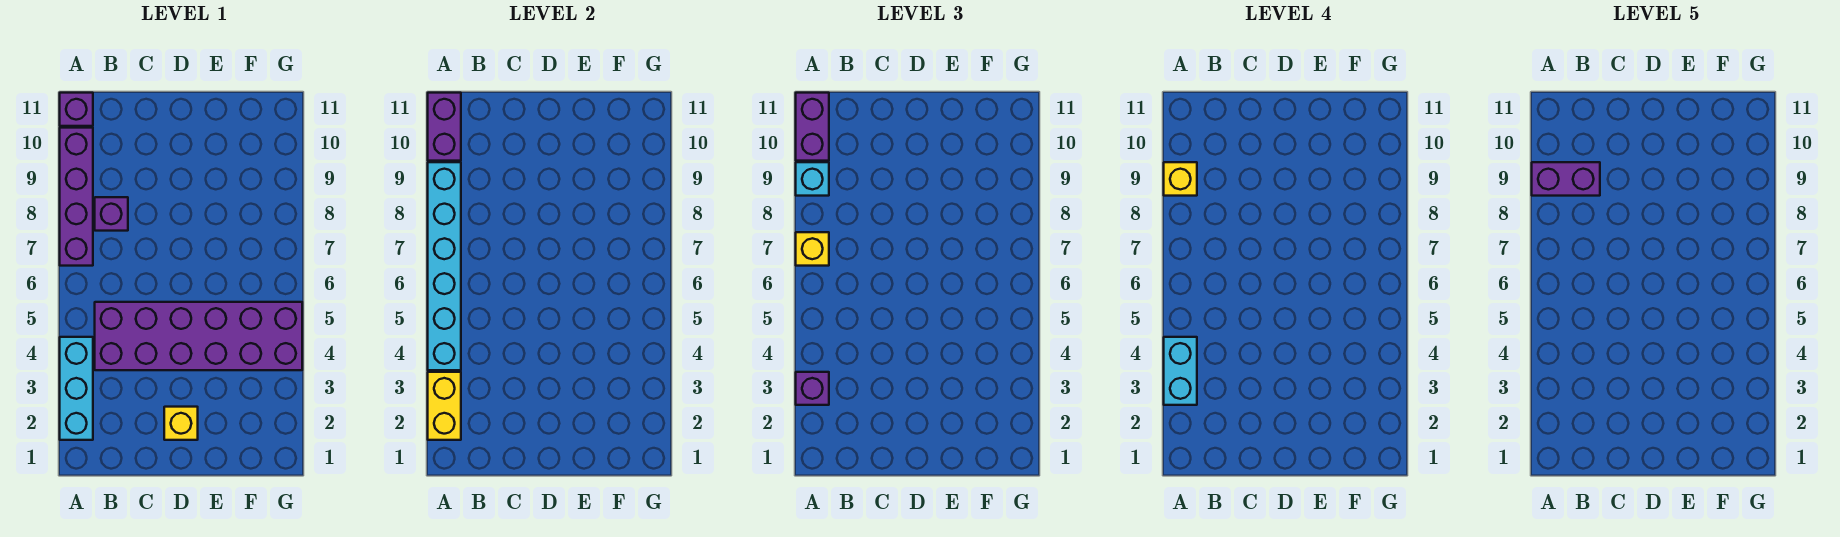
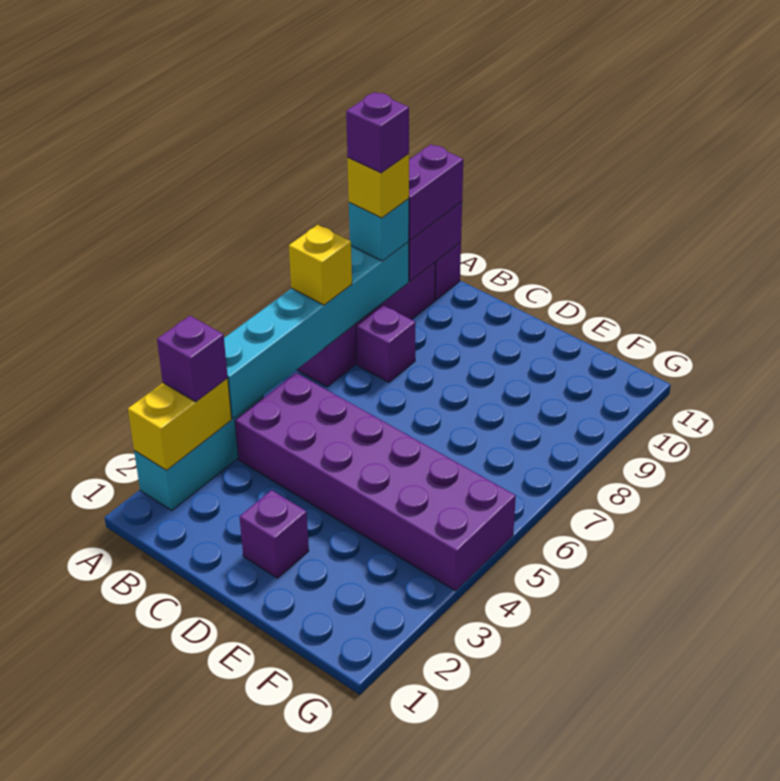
cyan brick A3:A4 level 4 -> none
purple brick A9:B9 level 5 -> purple brick A9 level 5
yellow brick D2 level 1 -> purple brick D2 level 1

